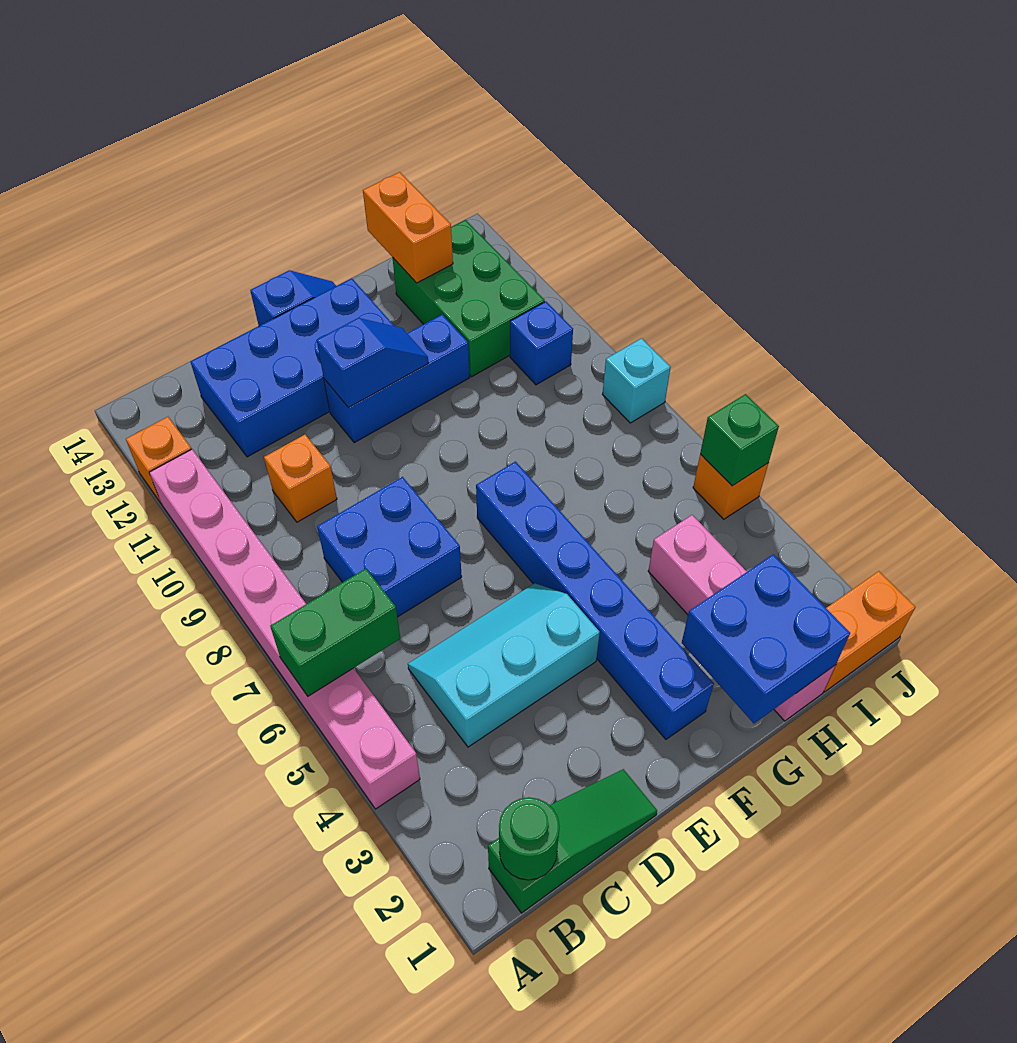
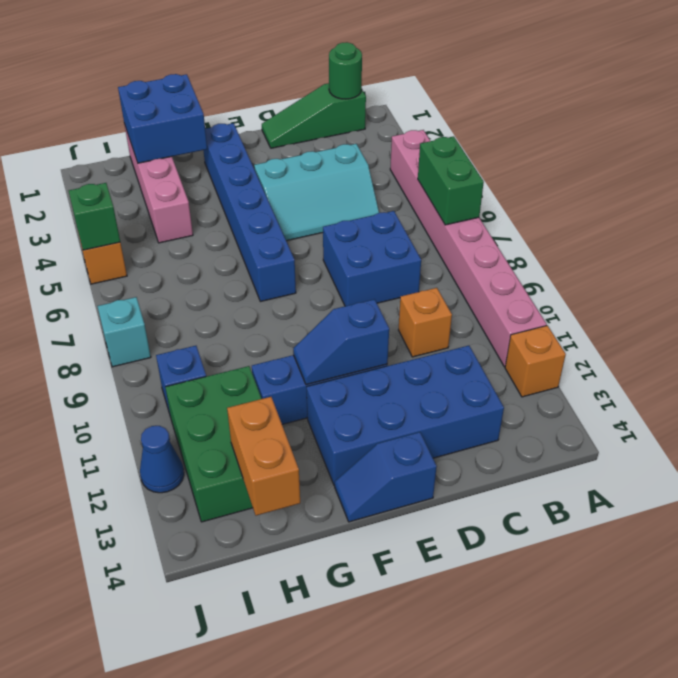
green brick A6:B6 level 2 -> green brick A6:A7 level 2
orange brick I1:J1 level 1 -> none
none -> blue cone J12 level 1

